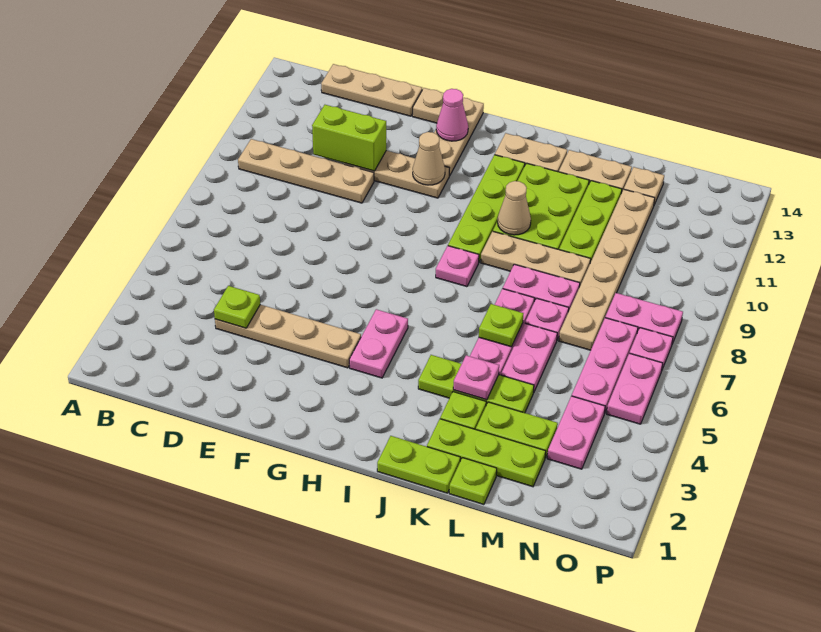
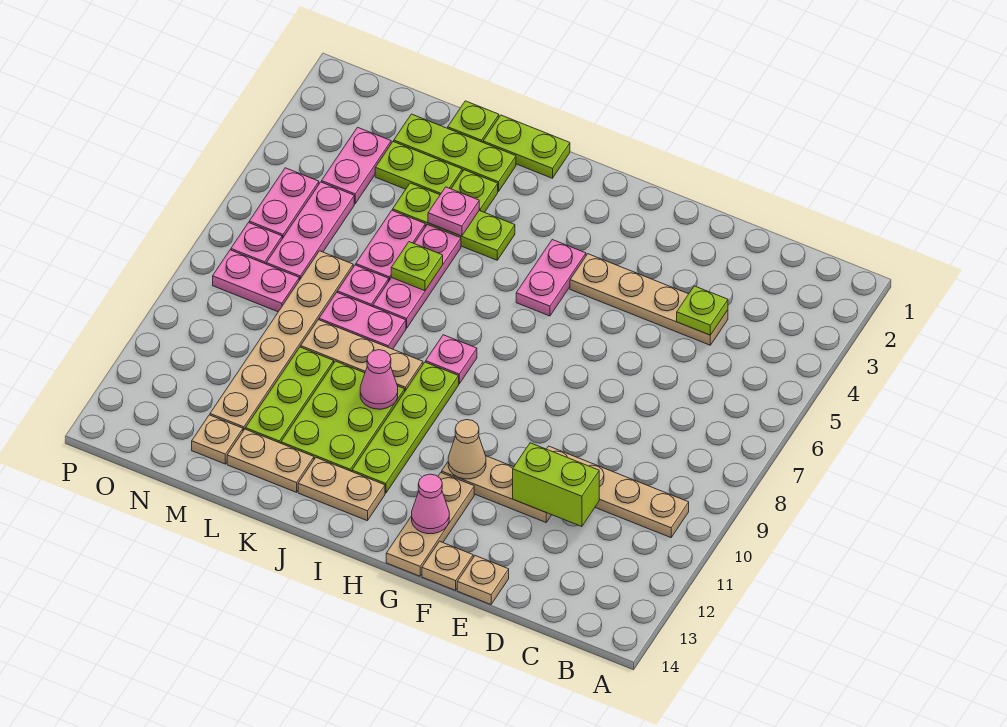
tan plate C14:E14 level 1 -> tan plate E14 level 1
tan cone J10 level 2 -> pink cone J10 level 2

